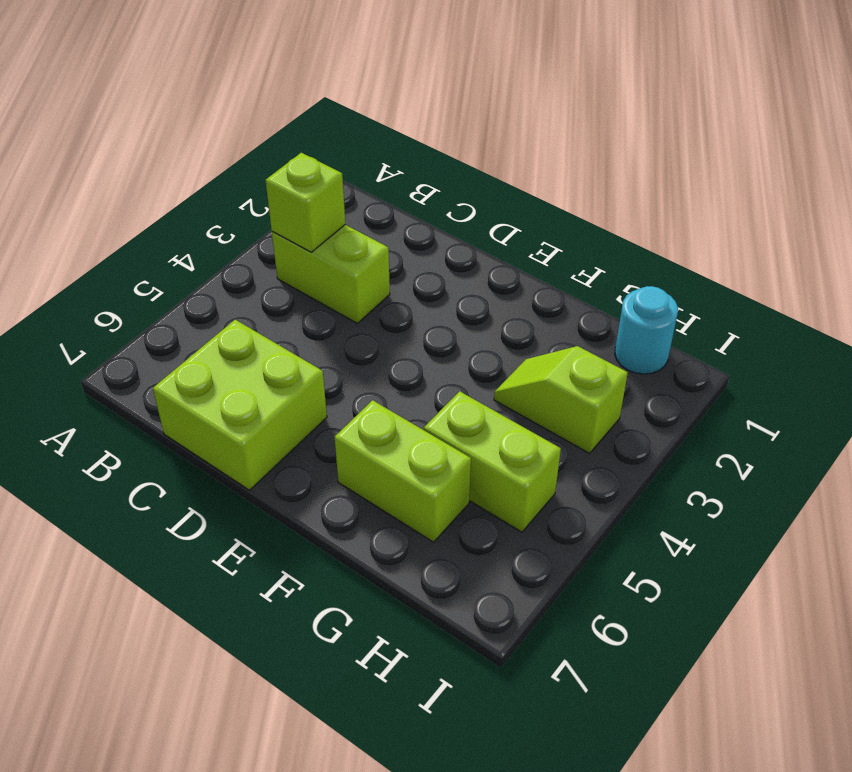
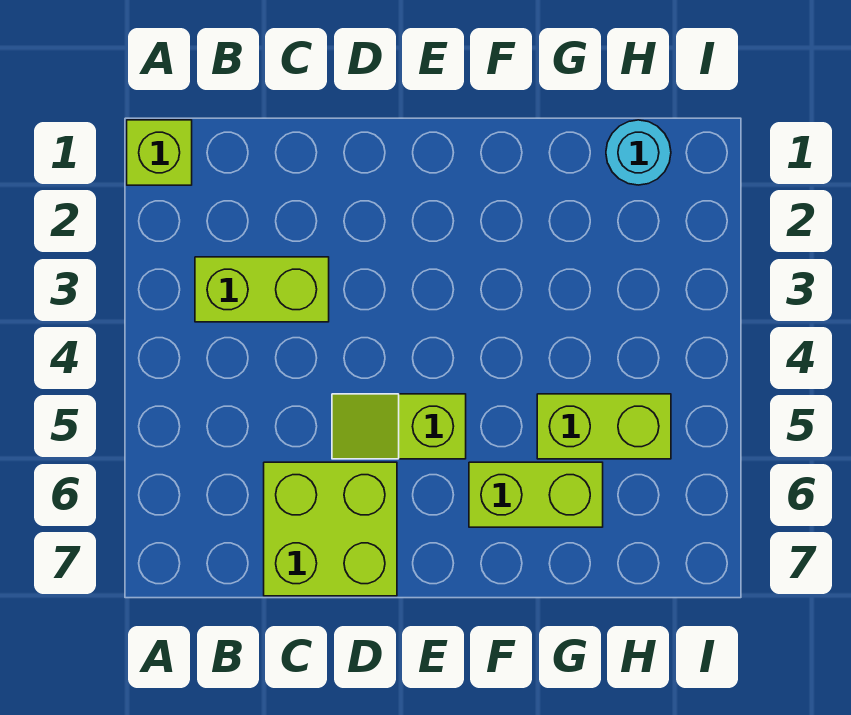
lime brick B3 level 2 -> lime brick A1 level 1
lime slope G3:H3 level 1 top H -> lime slope D5:E5 level 1 top E

